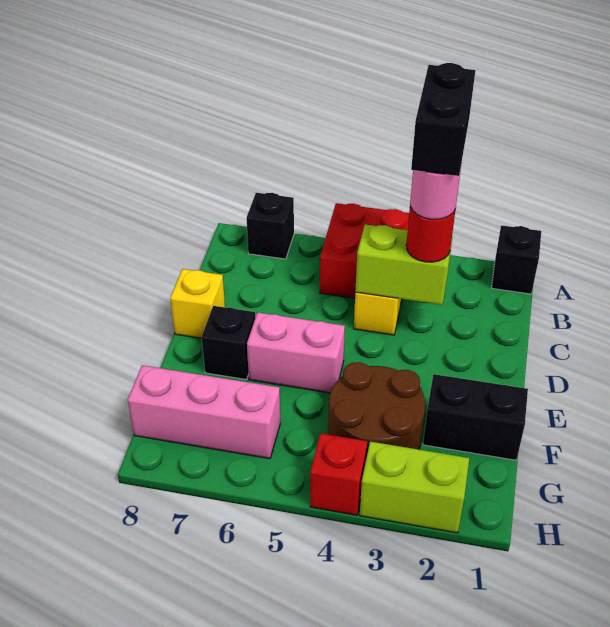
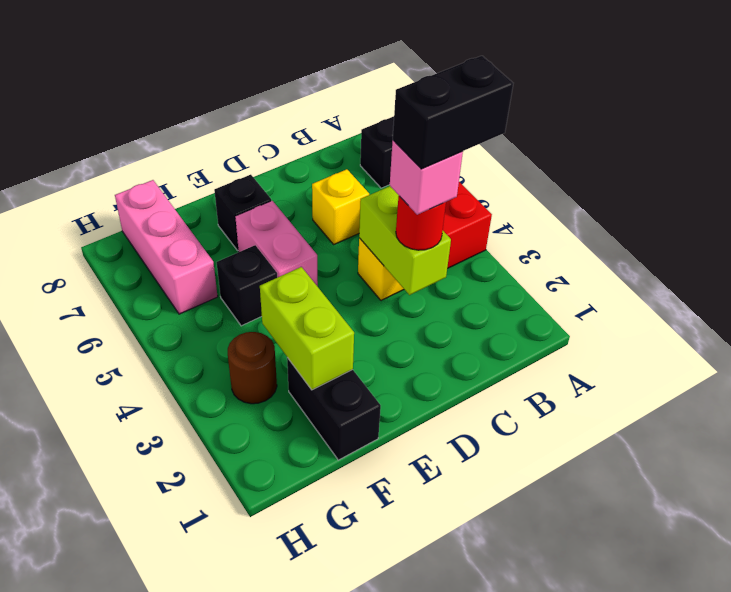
black brick A1 level 1 -> black brick F5 level 1
pink round brick C3 level 4 -> pink brick C3 level 4
yellow brick D8 level 1 -> yellow brick C6 level 1
brown round brick F3:G4 level 1 -> brown round brick G3 level 1
lime brick H2:H3 level 1 -> lime brick F2:F3 level 2
red brick H4 level 1 -> none

